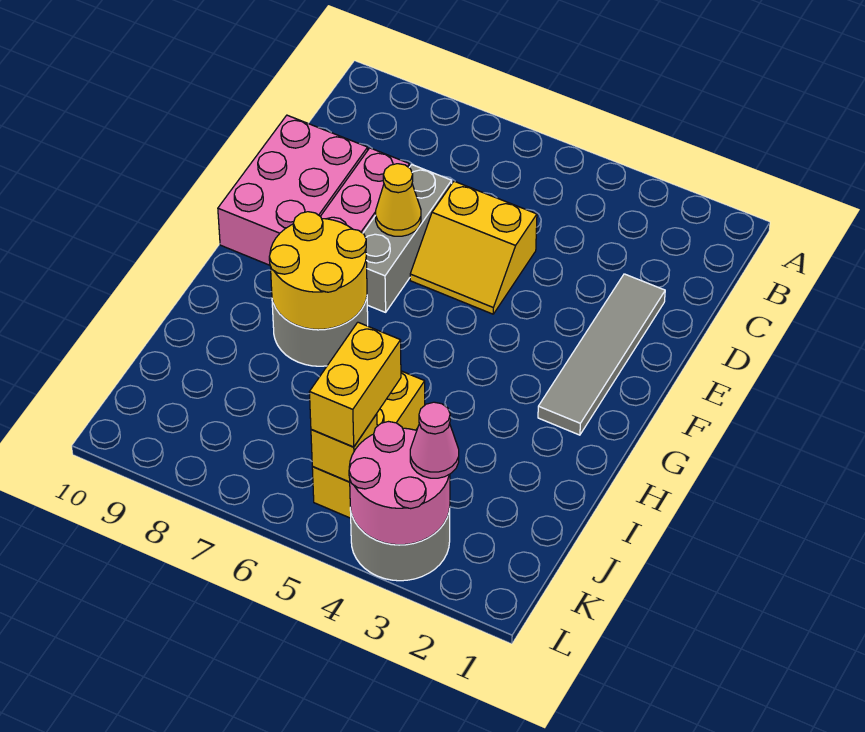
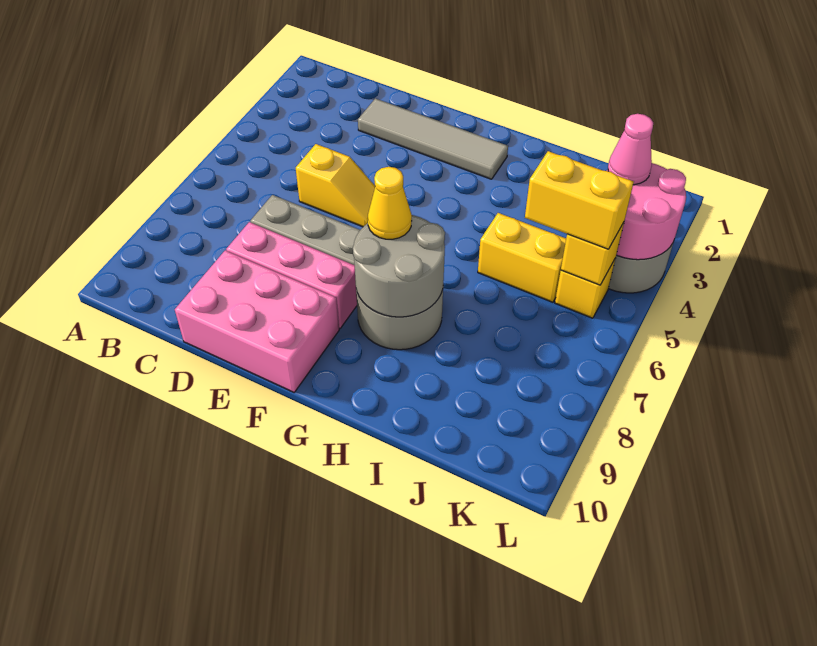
yellow slope D5:E6 level 1 top D -> yellow slope D5:E5 level 1 top D
yellow cone E7 level 2 -> yellow cone G7 level 3
yellow round brick G7:H8 level 2 -> grey round brick G7:H8 level 2

